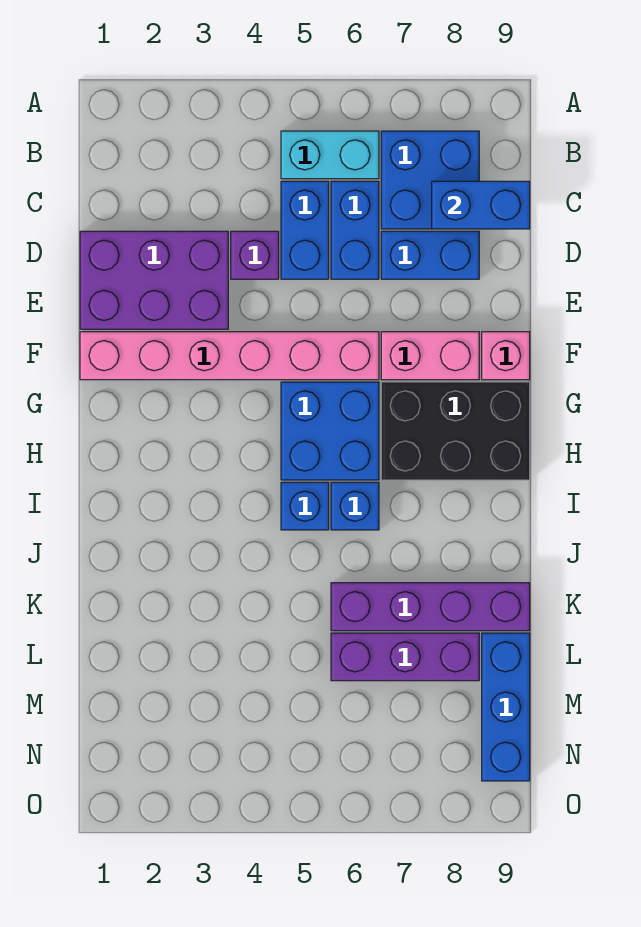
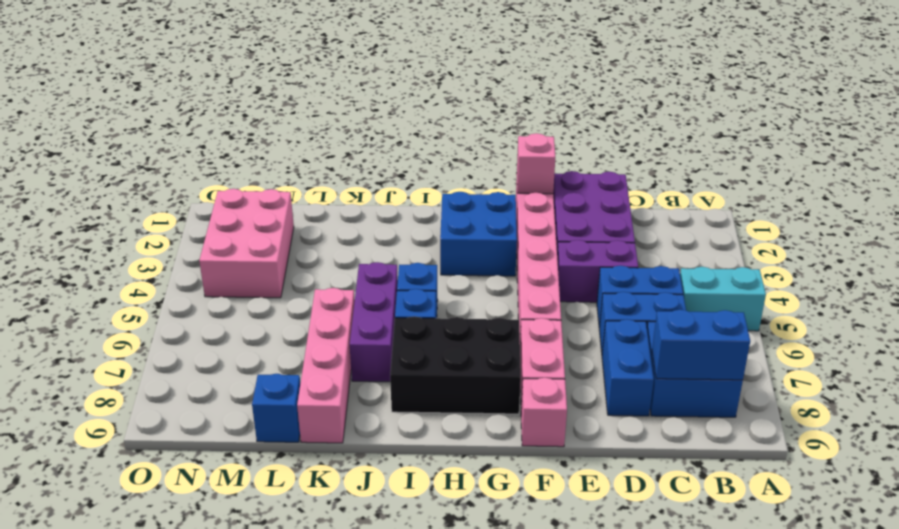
cyan brick B5:B6 level 1 -> cyan brick A5:B5 level 1
blue brick C8:C9 level 2 -> blue brick B8:C8 level 2
purple brick D4 level 1 -> purple brick D4:E4 level 1
none -> pink brick F1 level 2
blue brick G5:H6 level 1 -> blue brick G2:H3 level 1
black brick G7:H9 level 1 -> black brick G7:I8 level 1
purple brick K6:K9 level 1 -> pink brick K6:K9 level 1
purple brick L6:L8 level 1 -> purple brick J5:J7 level 1
blue brick L9:N9 level 1 -> blue brick L9 level 1
none -> pink brick M2:N4 level 1

